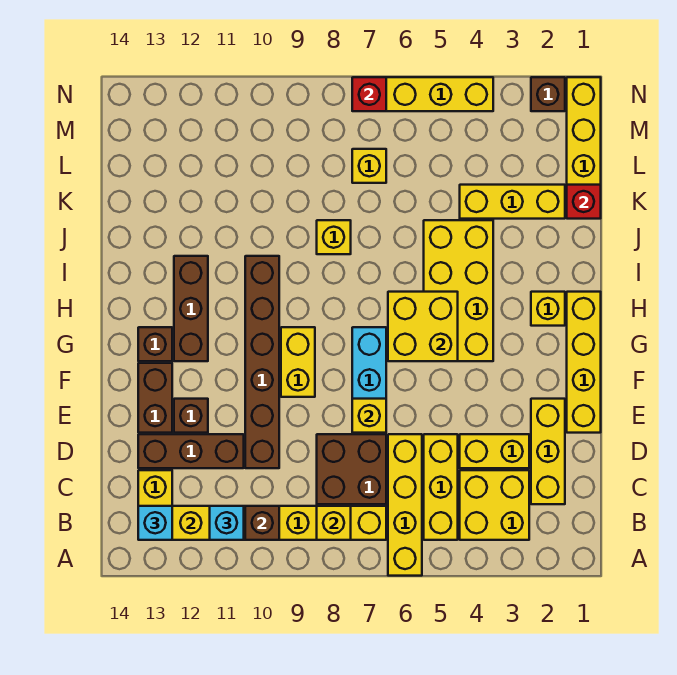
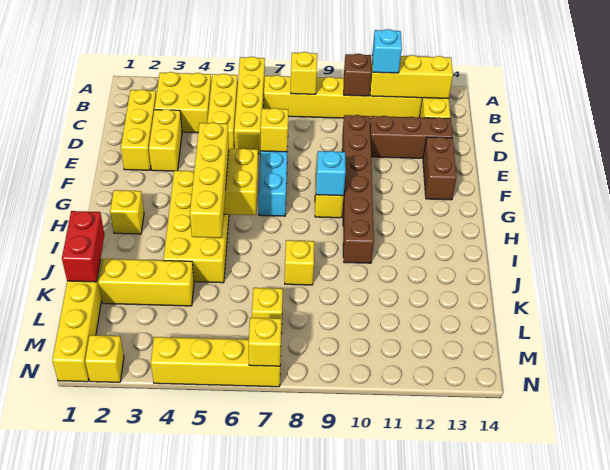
cyan brick B13 level 3 -> cyan brick G9 level 2
brown brick C7:D8 level 1 -> none
yellow brick D3:D4 level 1 -> yellow brick D3:E3 level 1
yellow brick E1:H1 level 1 -> yellow brick G5:J5 level 3
brown brick E12 level 1 -> none
brown brick G12:I12 level 1 -> none
brown brick G13 level 1 -> none
red brick K1 level 2 -> red brick J1:K1 level 2
brown brick N2 level 1 -> yellow brick N2 level 1
red brick N7 level 2 -> yellow brick N7 level 2

